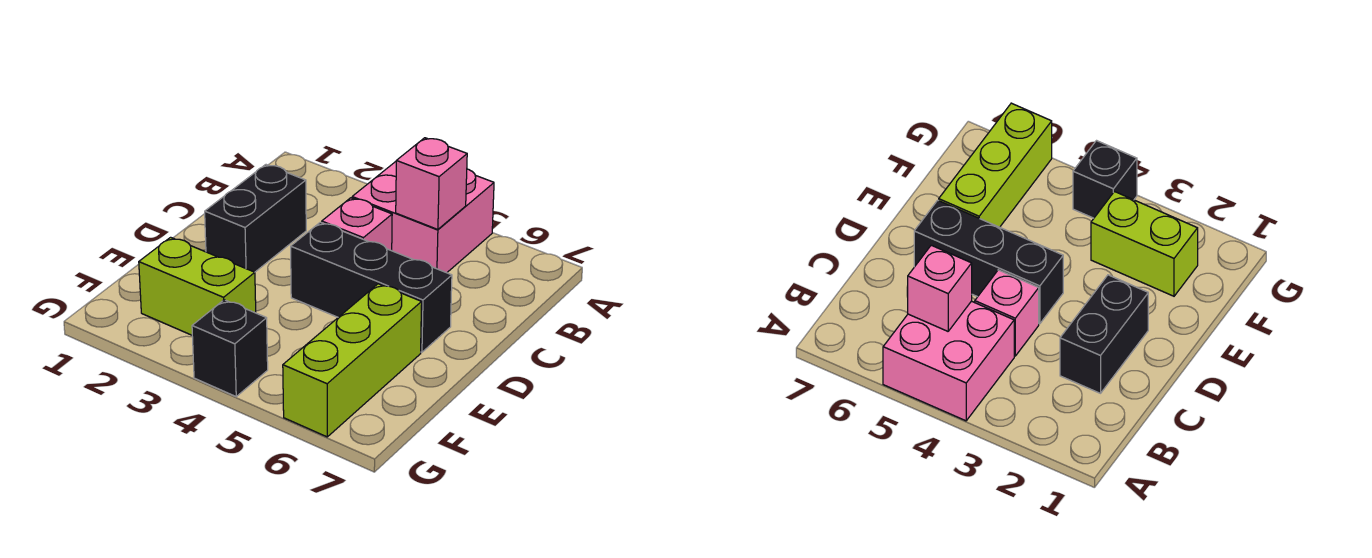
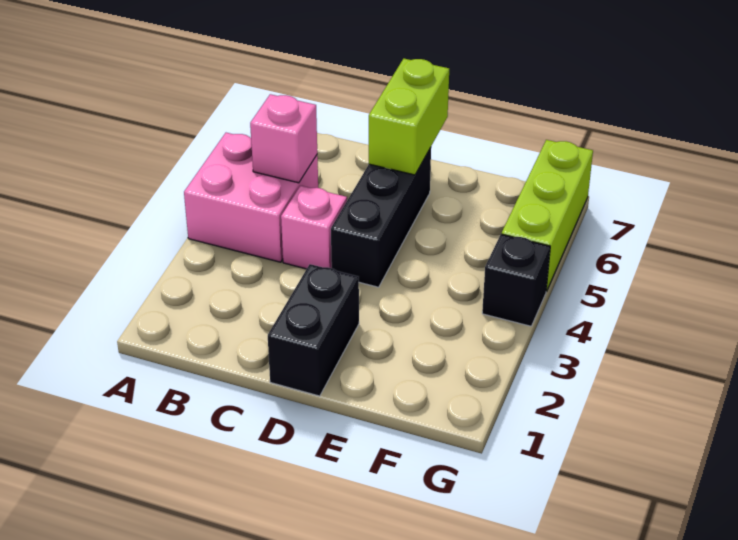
black brick C2:D2 level 1 -> black brick D1:D2 level 1
lime brick E6:G6 level 1 -> lime brick G5:G7 level 1
lime brick F2:F3 level 1 -> lime brick D6:D7 level 2

